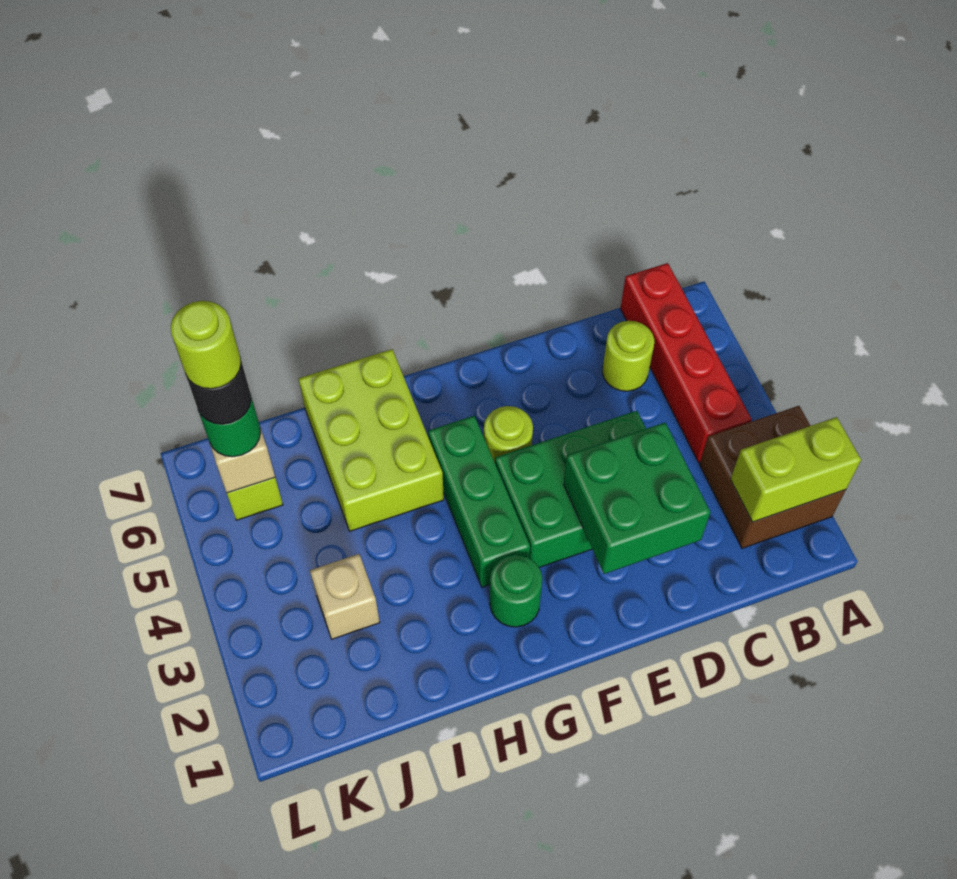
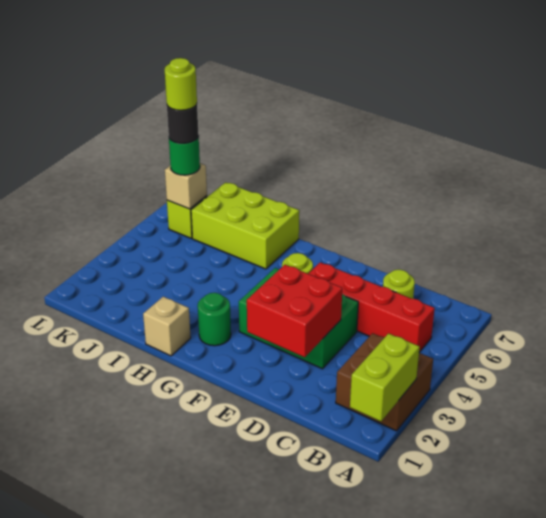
lime brick A2:B2 level 2 -> lime brick A1:A2 level 2
red brick B4:B7 level 1 -> red brick B5:E5 level 1
green brick D2:E3 level 2 -> red brick D2:E3 level 2
green brick G3:G5 level 1 -> none
lime brick H5:I7 level 1 -> lime brick H6:J7 level 1
tan brick J3 level 1 -> tan brick H1 level 1

